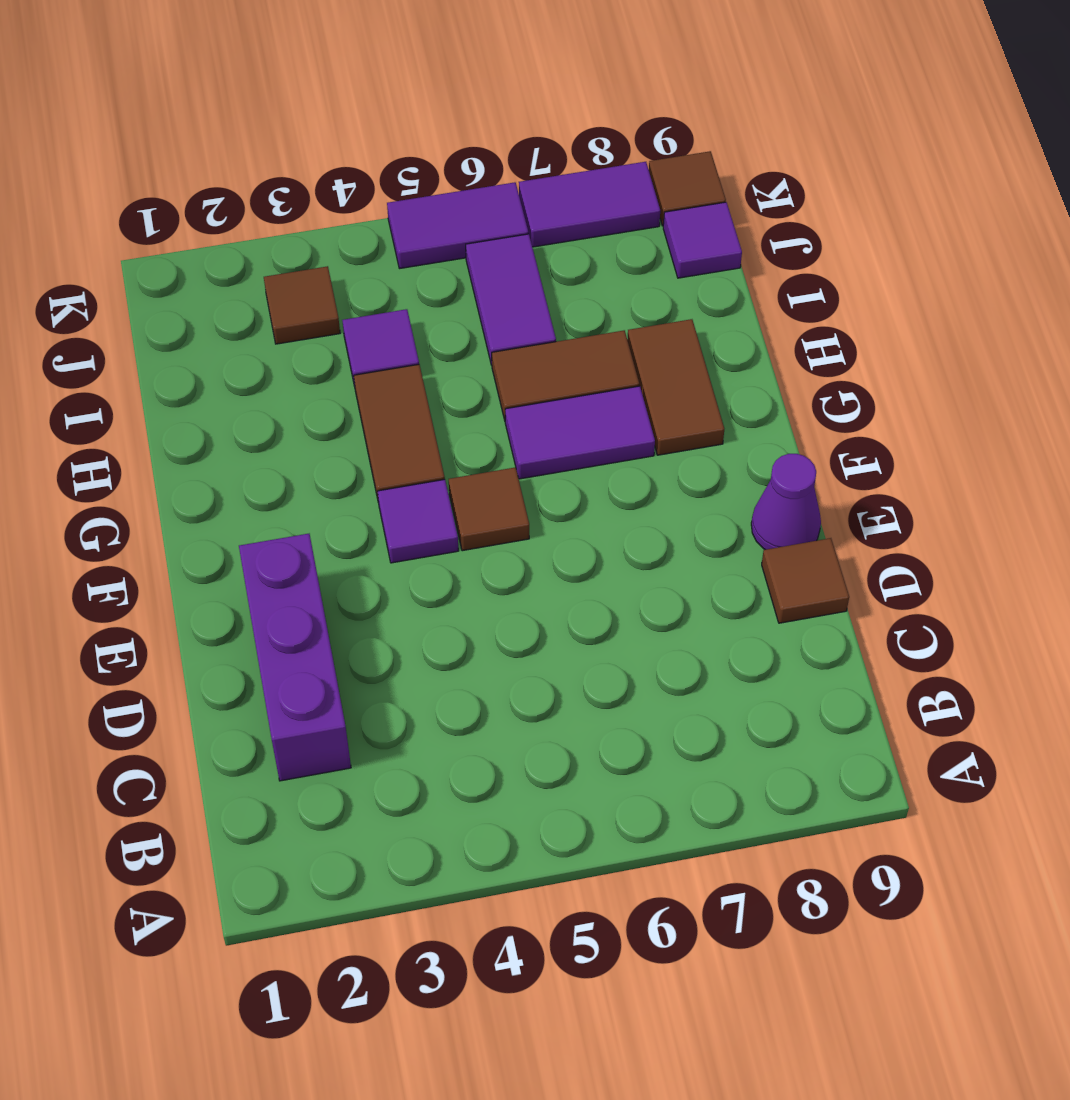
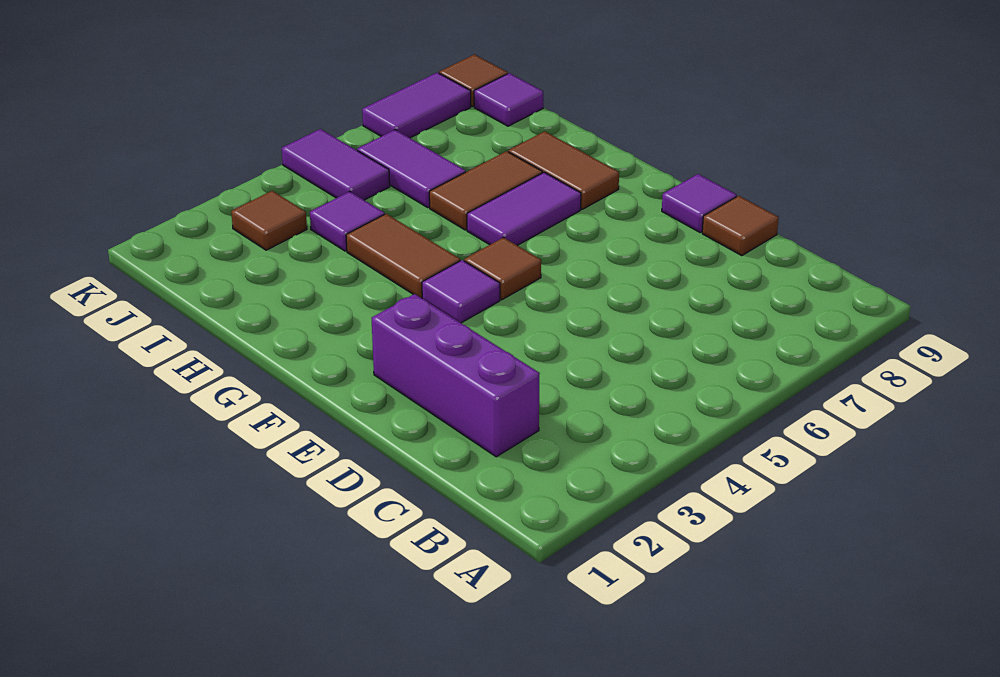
purple cone E9 level 1 -> purple tile E9 level 1
purple tile K5:K6 level 1 -> purple tile J5:K5 level 1

